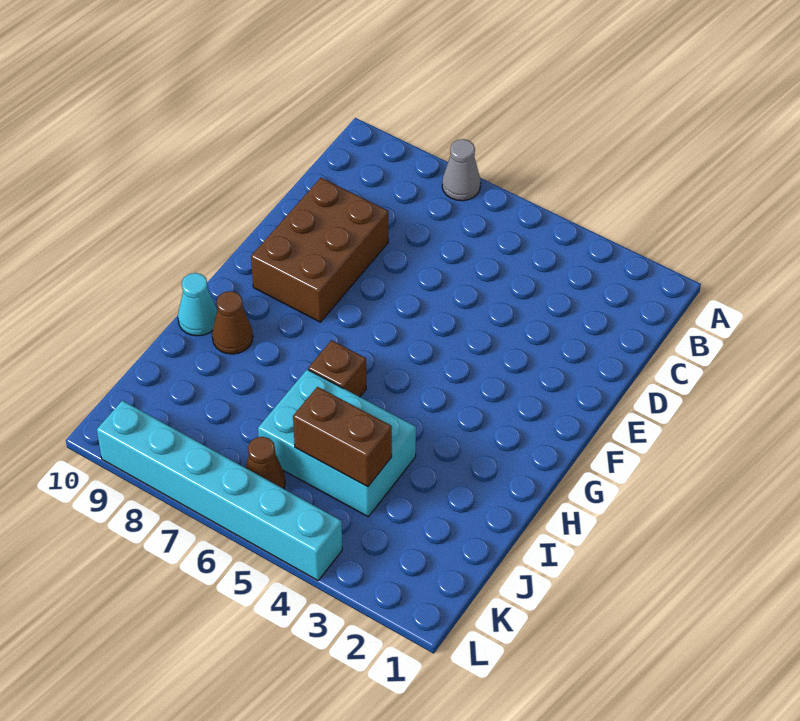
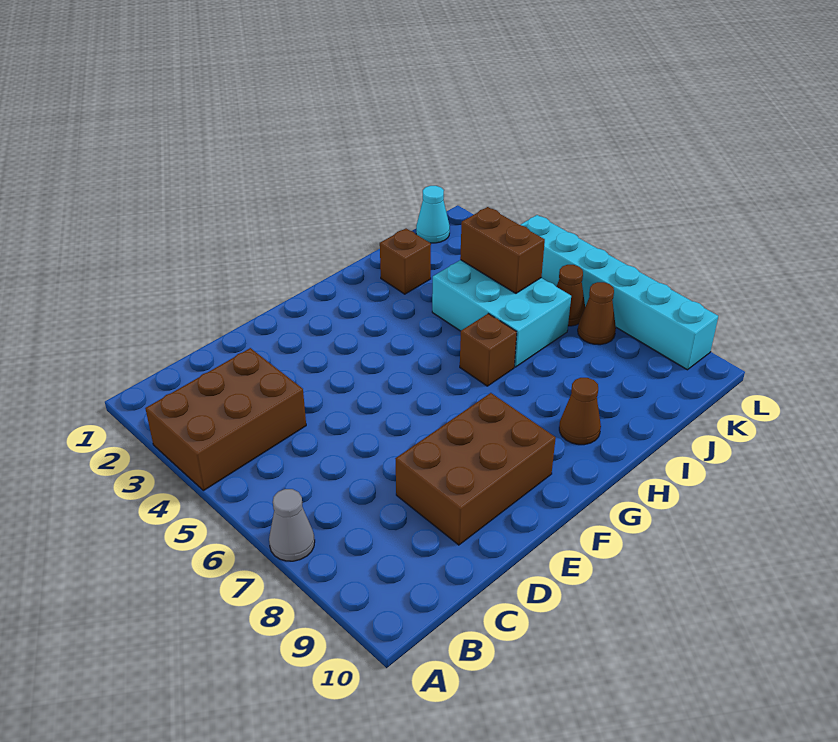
none -> brown brick A3:C4 level 1
cyan cone H10 level 1 -> cyan cone K1 level 1
none -> brown brick I2 level 1
none -> brown cone K7 level 1

